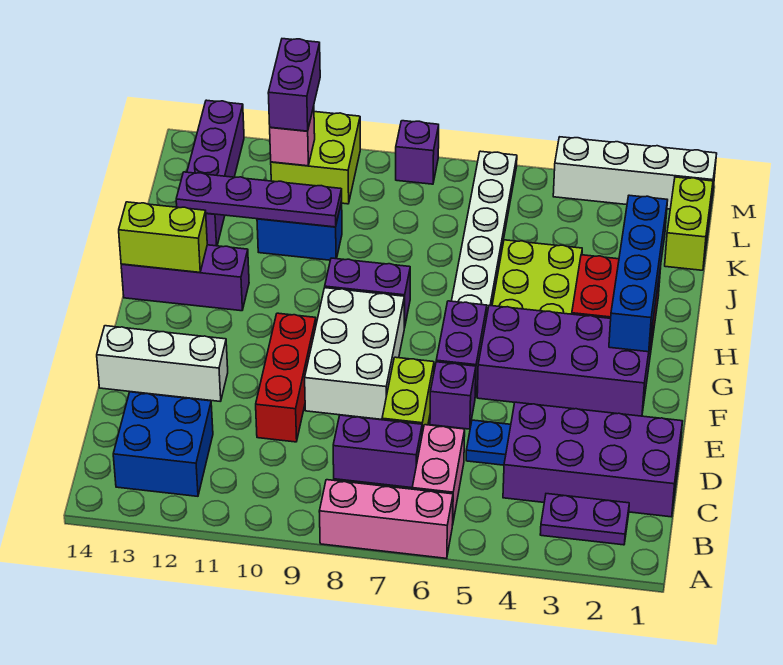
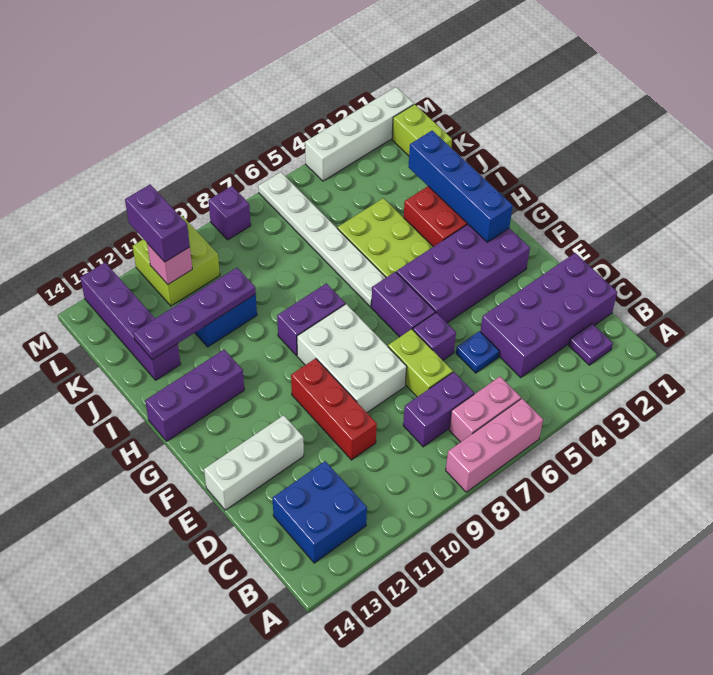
purple plate B2:B3 level 1 -> purple plate B2 level 1
pink brick B6:C6 level 1 -> pink brick B6:B7 level 1
lime brick H13:H14 level 2 -> none

